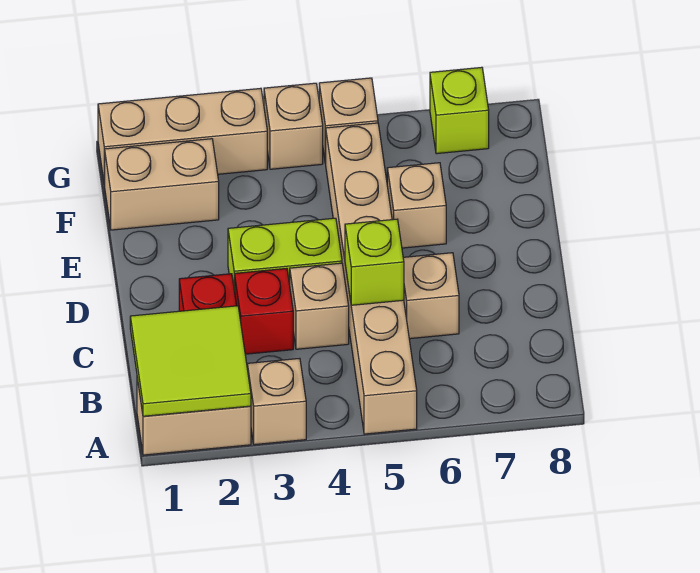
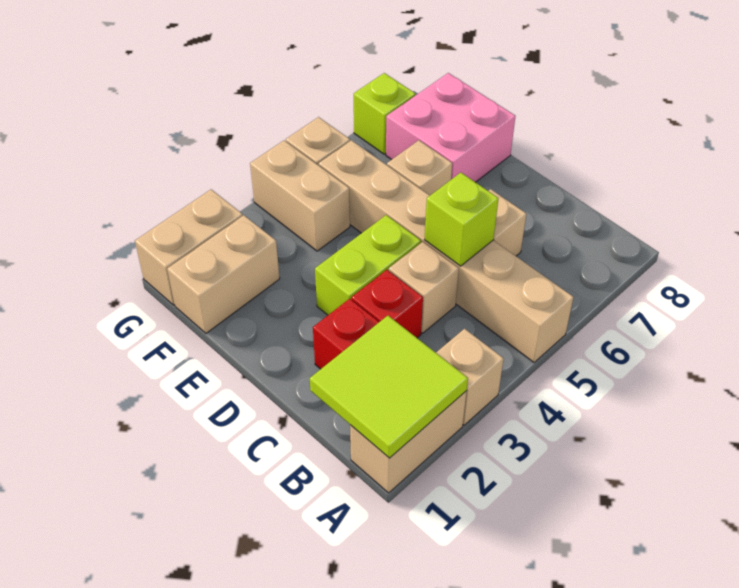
none -> pink brick E7:F8 level 1
tan brick G1:G3 level 1 -> tan brick G1:G2 level 1
tan brick G4 level 1 -> tan brick F4:G4 level 1

